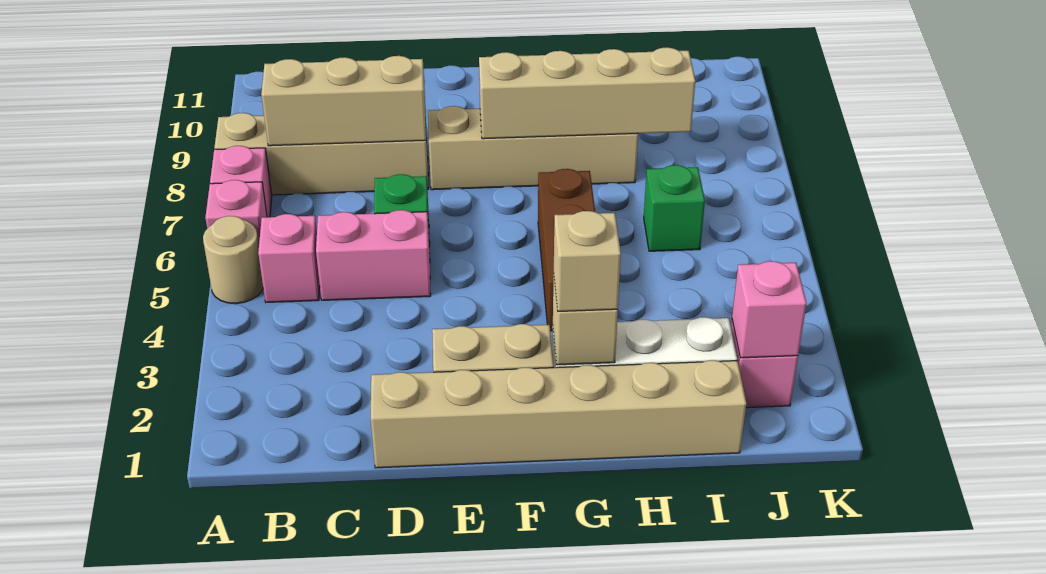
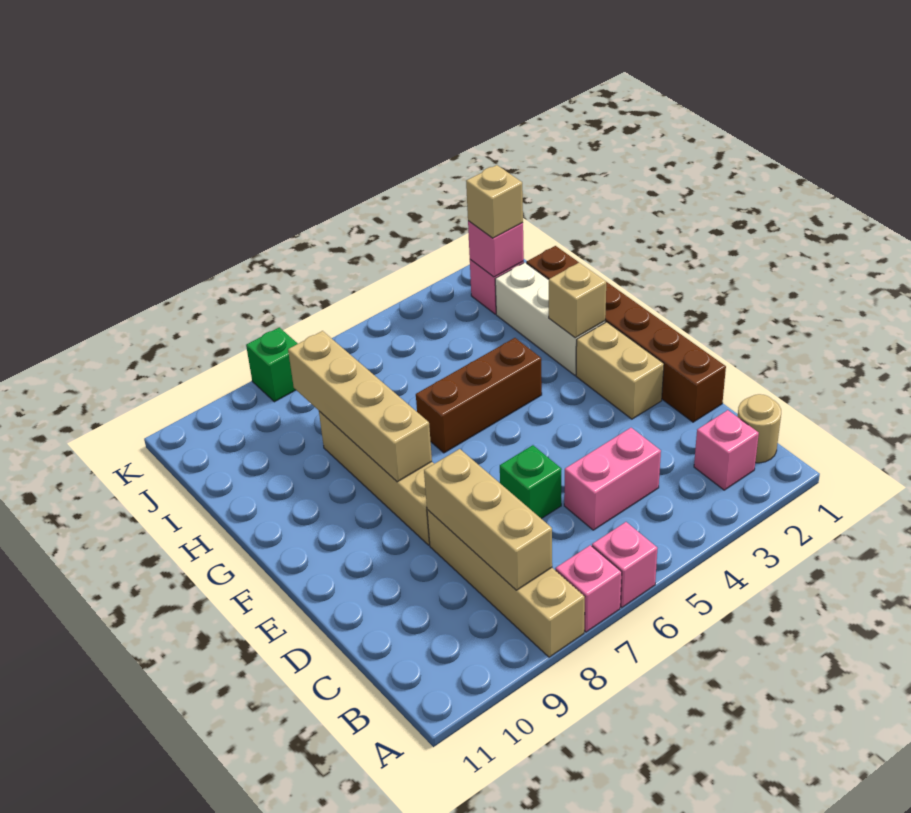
tan round brick A5 level 1 -> tan round brick B1 level 1
pink brick B5 level 1 -> pink brick B2 level 1
pink brick C5:D5 level 1 -> pink brick C4:C5 level 1
tan brick D1:I1 level 1 -> brown brick D1:I1 level 1
tan brick G2 level 3 -> tan brick J2 level 3
green brick I6 level 1 -> green brick K8 level 1

